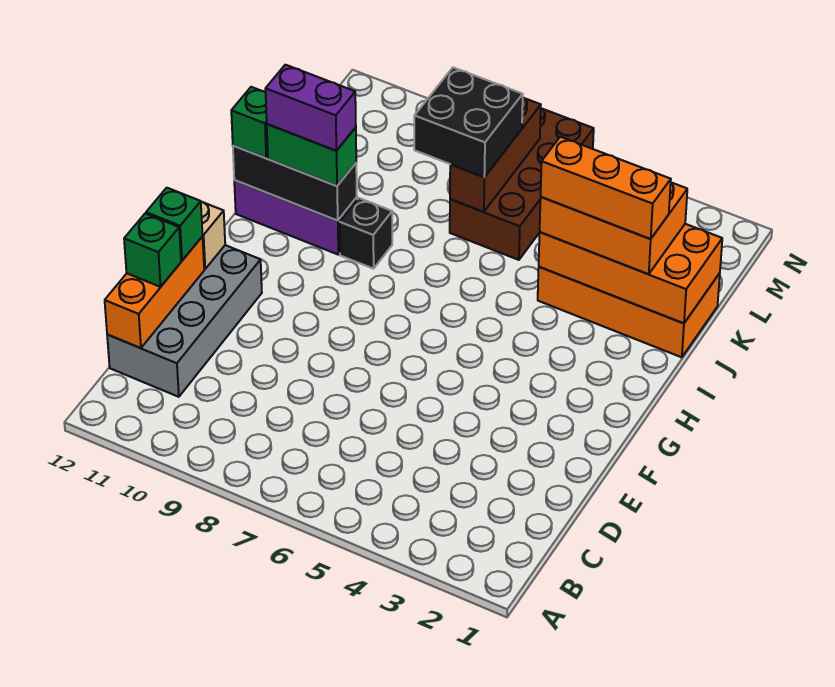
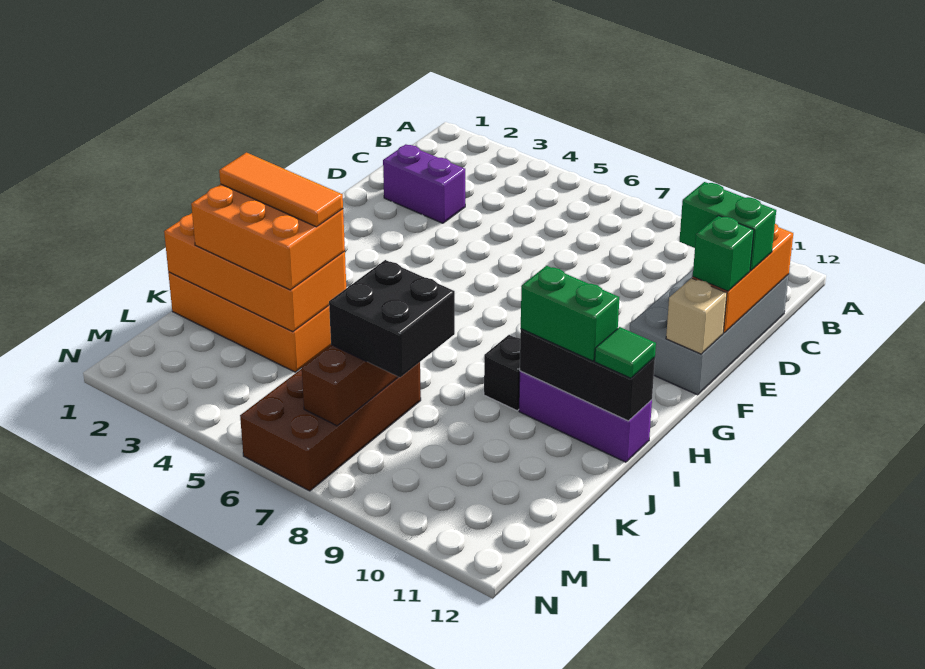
green brick D12 level 3 -> green brick D11:D12 level 3
purple brick I10:I11 level 4 -> purple brick D2:D3 level 1
green brick I12 level 3 -> green tile I12 level 3
orange brick J2:J4 level 4 -> orange tile J2:J4 level 4

